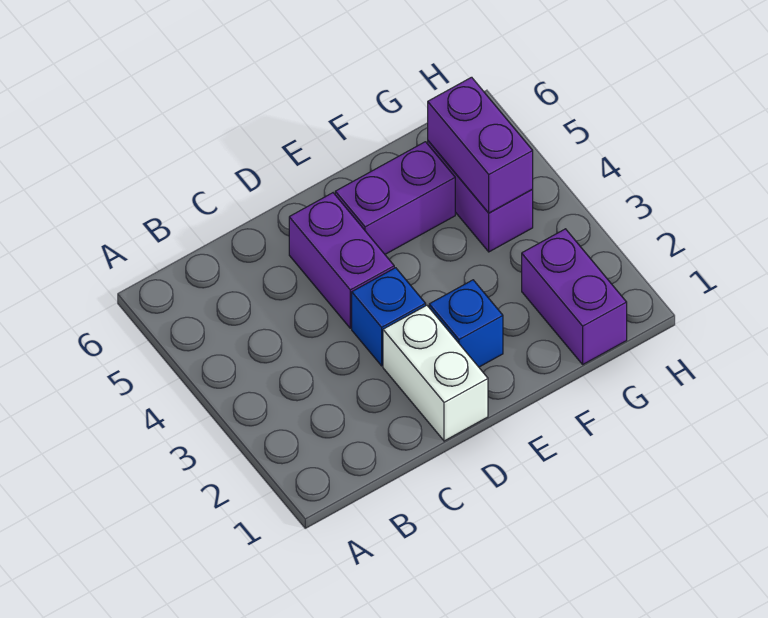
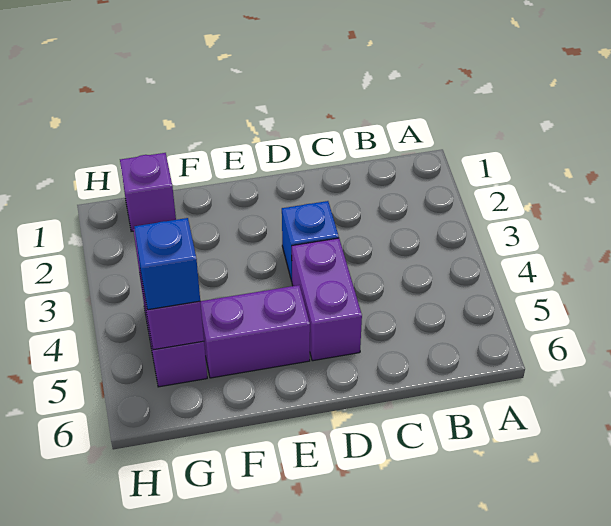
white brick D1:D2 level 1 -> none
blue brick E2 level 1 -> blue brick G5 level 3
purple brick G1:G2 level 1 -> purple brick G1 level 1

